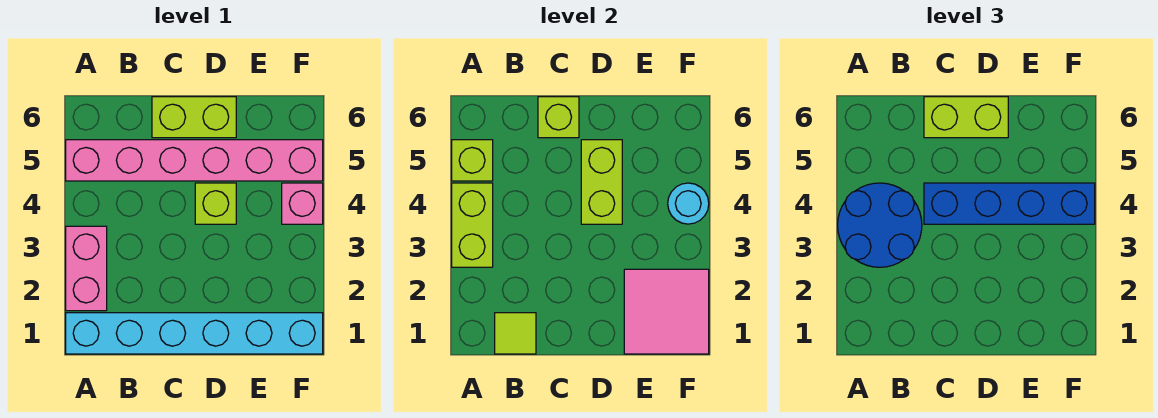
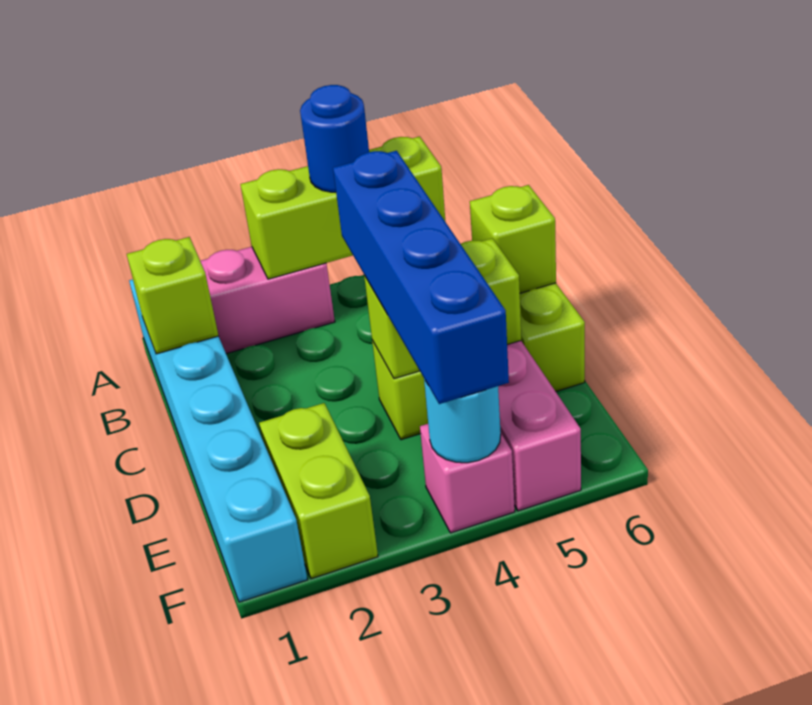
blue round brick A3:B4 level 3 -> blue round brick A4 level 3
lime tile B1 level 2 -> lime brick B1 level 2
lime brick C6:D6 level 3 -> lime brick E2:F2 level 1
pink tile E1:F2 level 2 -> none

